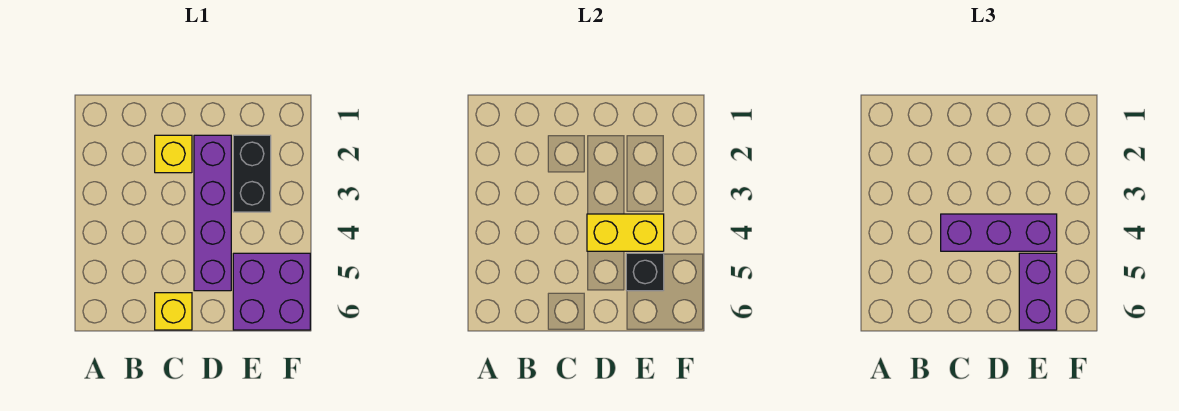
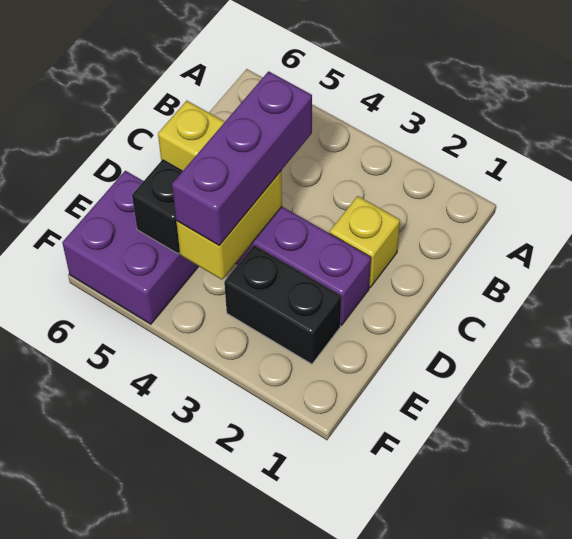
purple brick E5:E6 level 3 -> none

